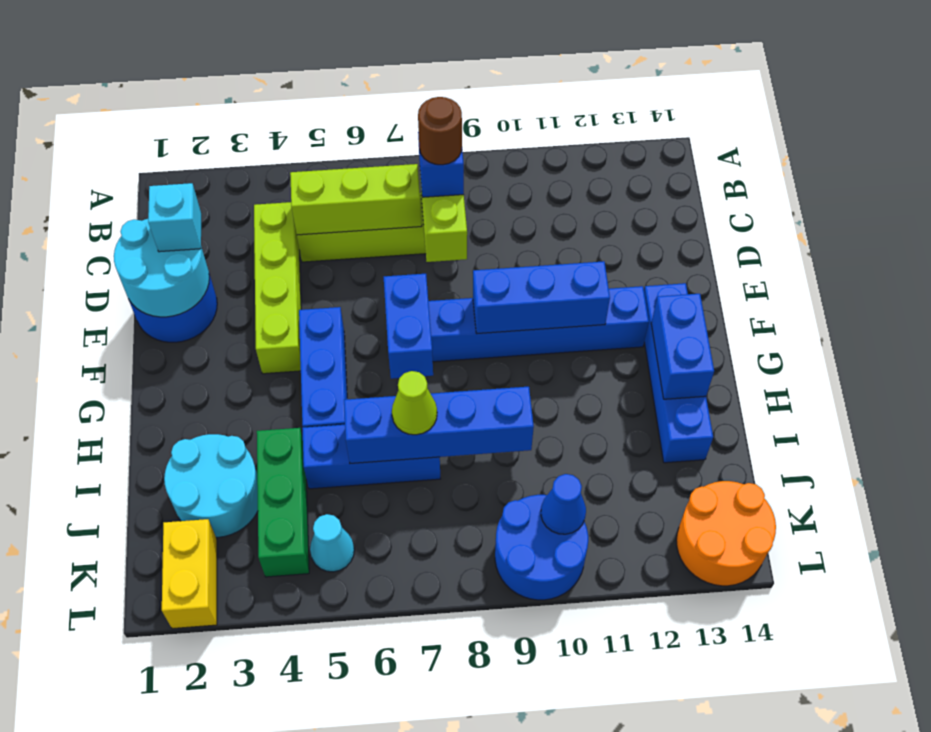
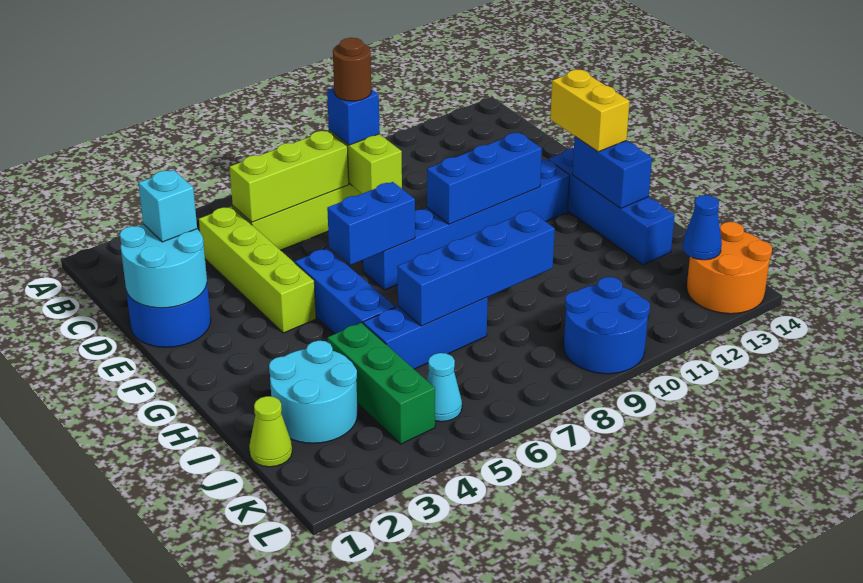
blue brick F7:G7 level 2 -> blue brick F6:F7 level 2
lime cone I7 level 3 -> lime cone J1 level 1
yellow brick K2:L2 level 1 -> yellow brick F13:G13 level 3
blue cone K10 level 2 -> blue cone K13 level 2

